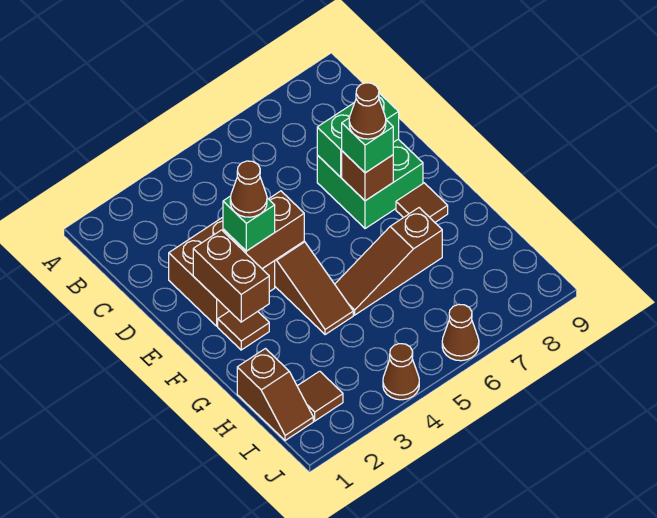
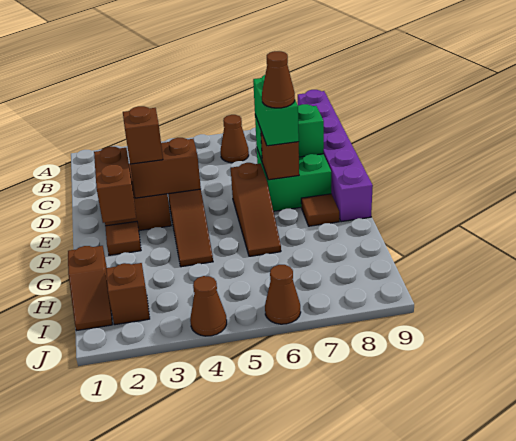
none -> purple brick A9:F9 level 1
green brick E3 level 3 -> brown brick E3 level 3
brown cone E3 level 4 -> brown cone B6 level 1
green brick E7 level 3 -> green brick D7:E7 level 3
brown slope G5:G7 level 1 top 7 -> brown slope E6:G6 level 1 top E
brown tile I2 level 1 -> brown brick I2 level 1

